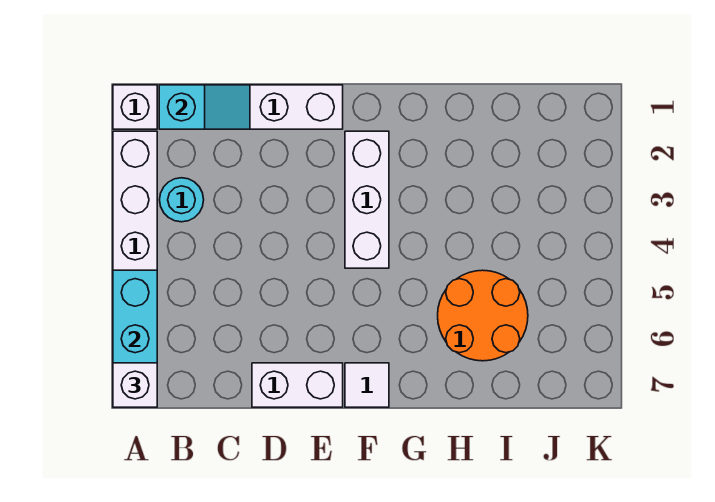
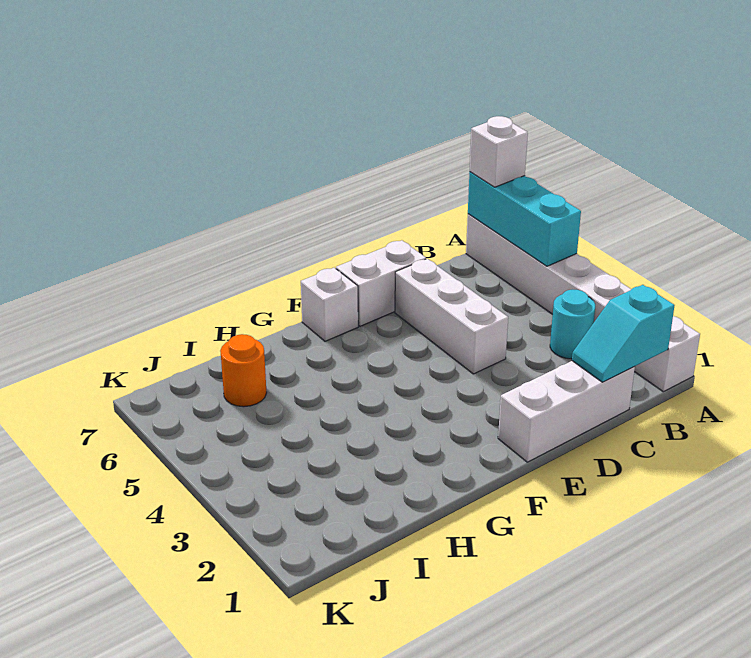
white brick F2:F4 level 1 -> white brick D4:D6 level 1
white tile F7 level 1 -> white brick F7 level 1
orange round brick H5:I6 level 1 -> orange round brick I6 level 1

